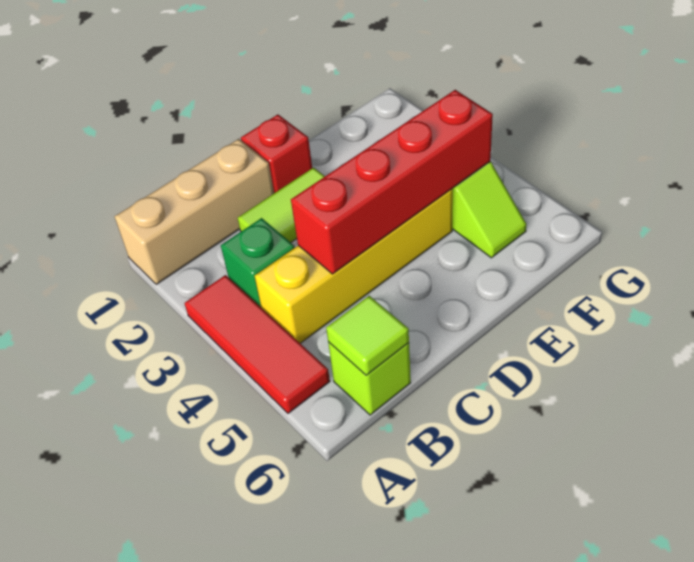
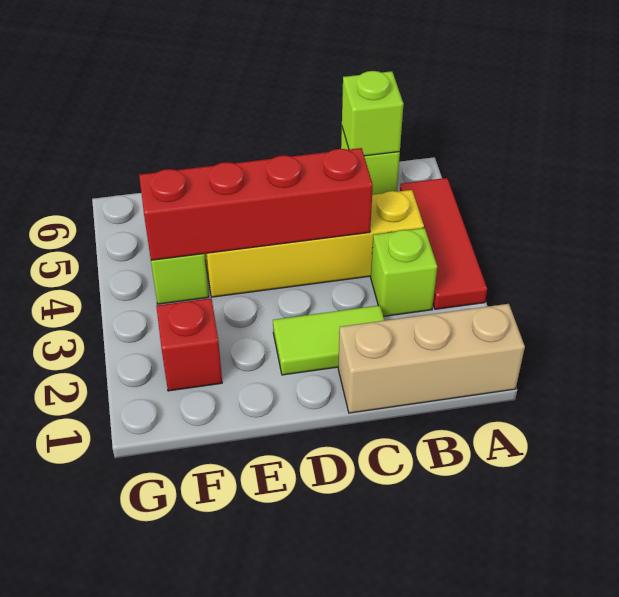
green brick B3 level 1 -> lime brick B3 level 1
lime tile B6 level 2 -> lime brick B6 level 2
red brick D1 level 1 -> red brick F2 level 1

